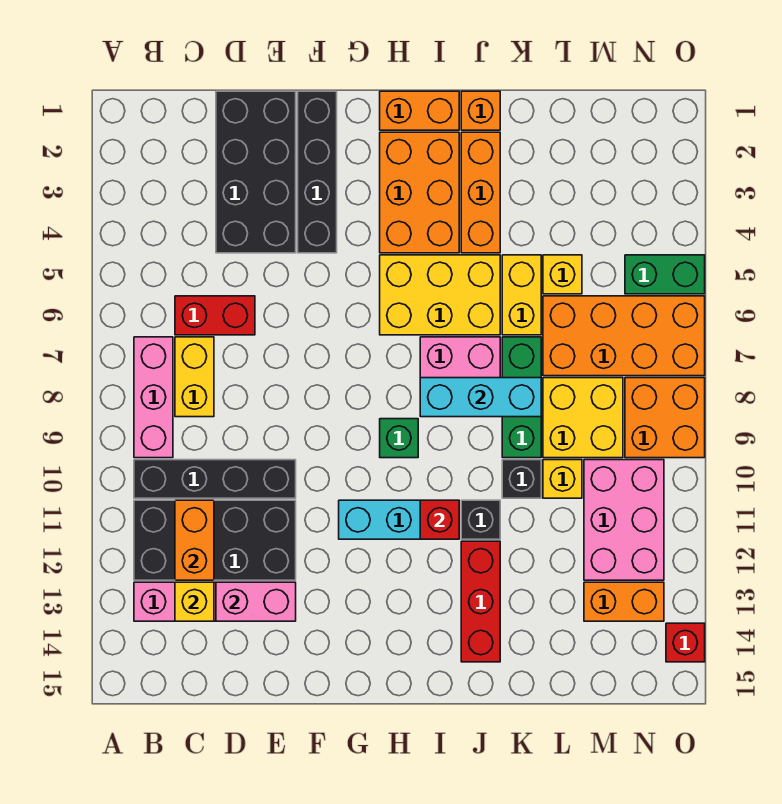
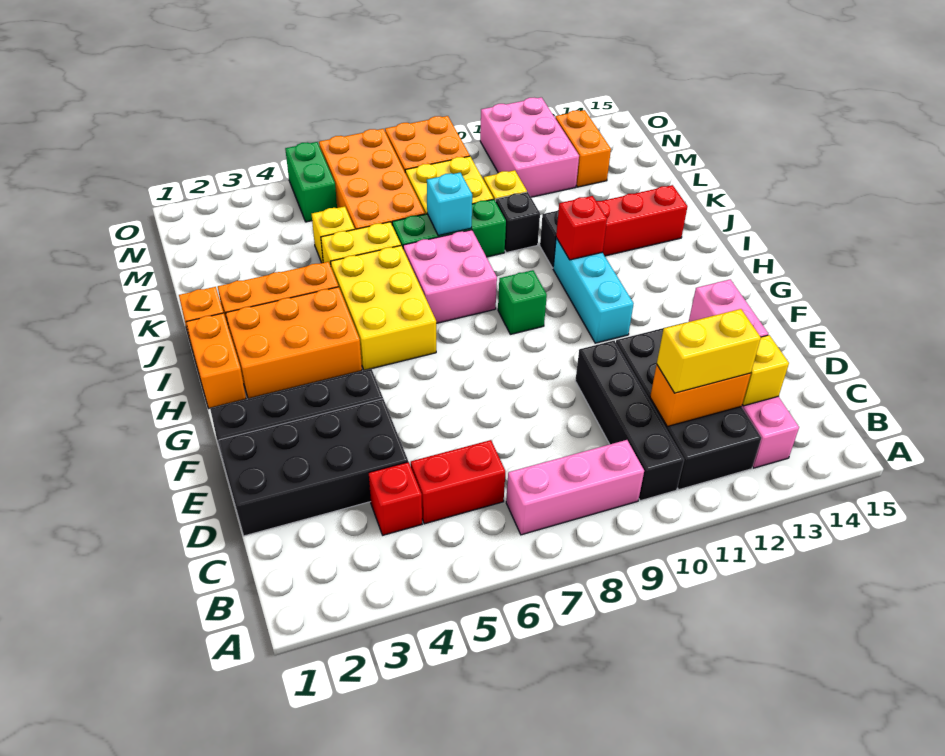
red brick C6:D6 level 1 -> red brick C5:C6 level 1
yellow brick C7:C8 level 1 -> yellow brick C11:C12 level 3
cyan brick I8:K8 level 2 -> cyan brick K8 level 2
pink brick M10:N12 level 1 -> pink brick M11:O12 level 1
red brick O14 level 1 -> red brick C4 level 1

